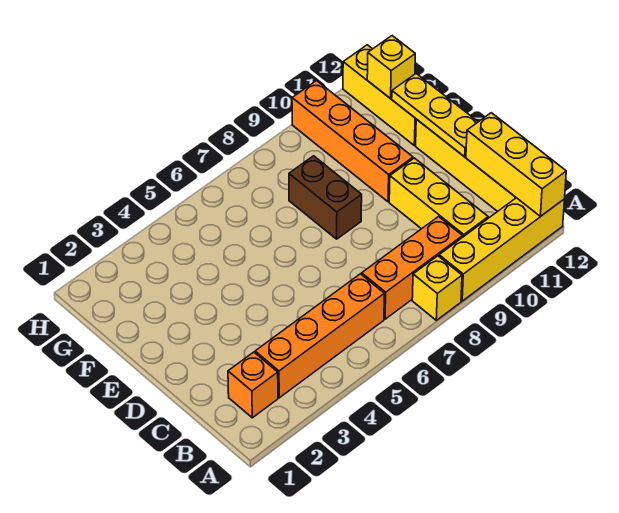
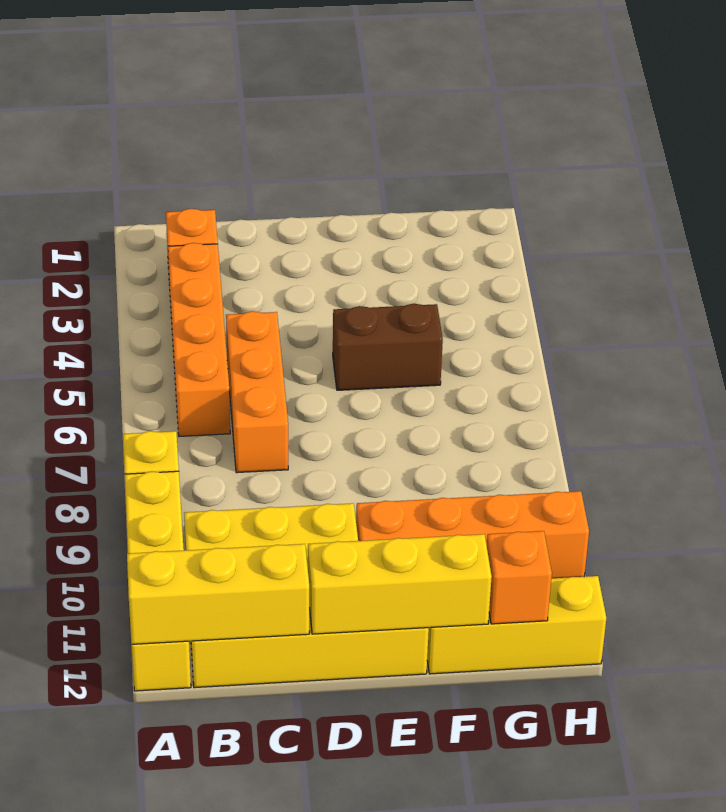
orange brick B7:B9 level 1 -> orange brick C5:C7 level 1
yellow plate D12:F12 level 2 -> yellow brick D12:F12 level 2
brown brick E8:F8 level 1 -> brown brick E5:F5 level 1
yellow brick G12 level 2 -> orange brick G12 level 2

